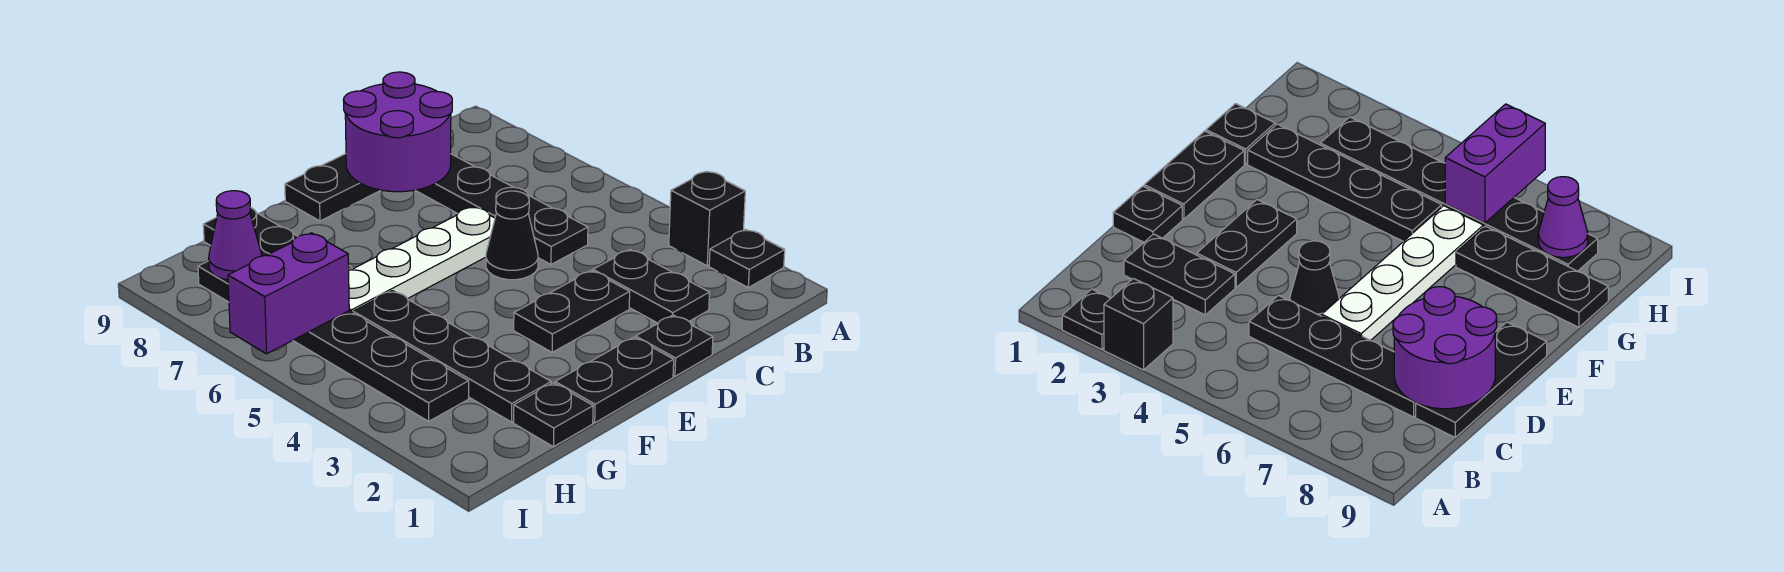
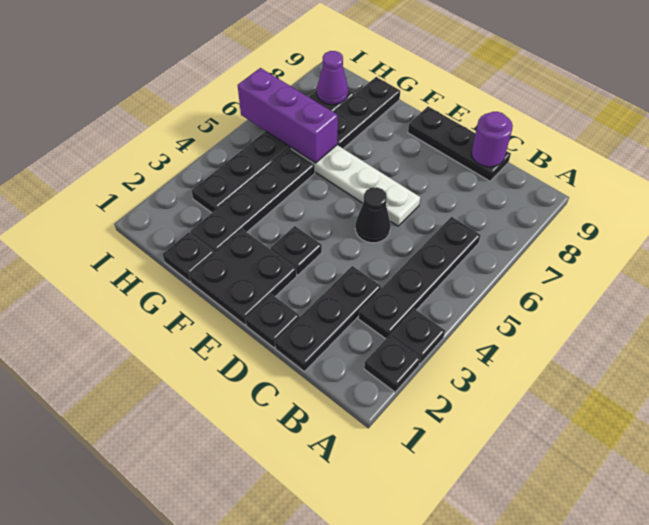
black brick A3 level 1 -> black plate A3 level 1
black plate C2:C3 level 1 -> black plate C1:C3 level 1
black plate C5:C8 level 1 -> black plate B3:B6 level 1
purple round brick C8:D9 level 2 -> purple round brick C9 level 2
black plate D3:E3 level 1 -> black plate E3 level 1
black plate E1:F1 level 1 -> black plate E1:F2 level 1
purple brick H6:I6 level 2 -> purple brick G6:I6 level 2

